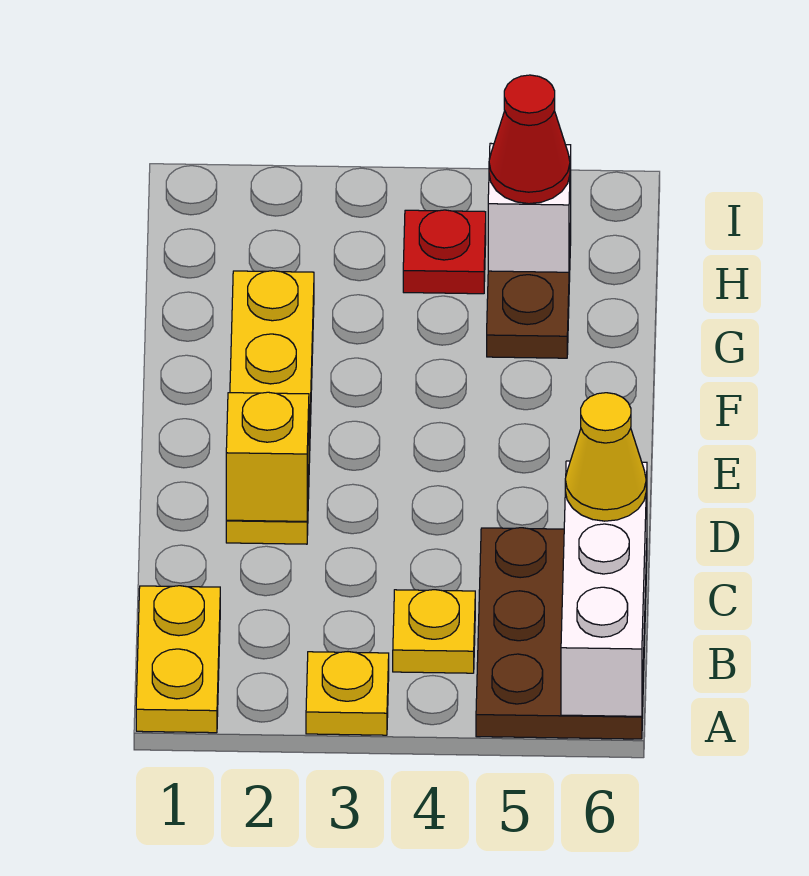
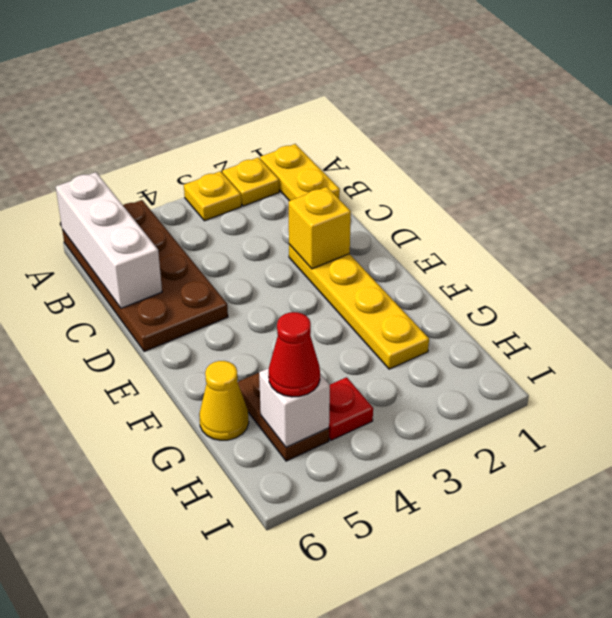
brown plate A5:C6 level 1 -> brown plate A5:D6 level 1
yellow plate B4 level 1 -> yellow plate A2 level 1
yellow cone C6 level 3 -> yellow cone G6 level 1

